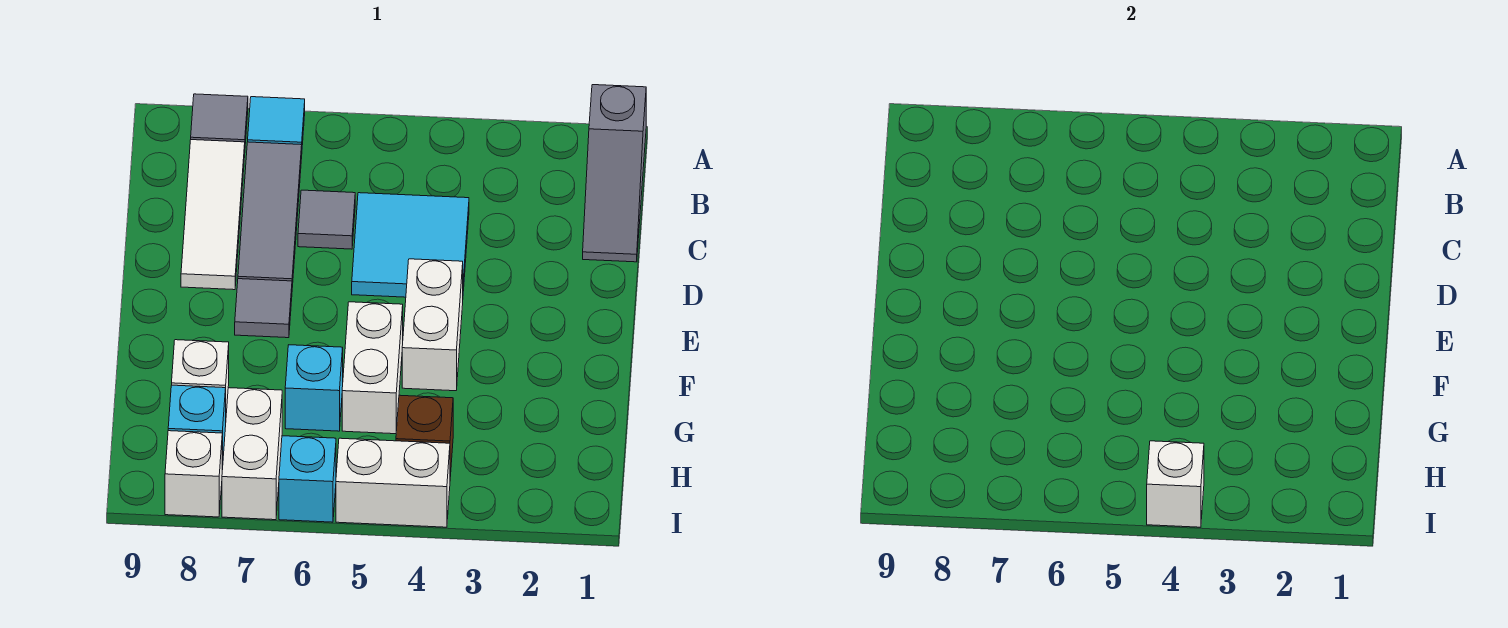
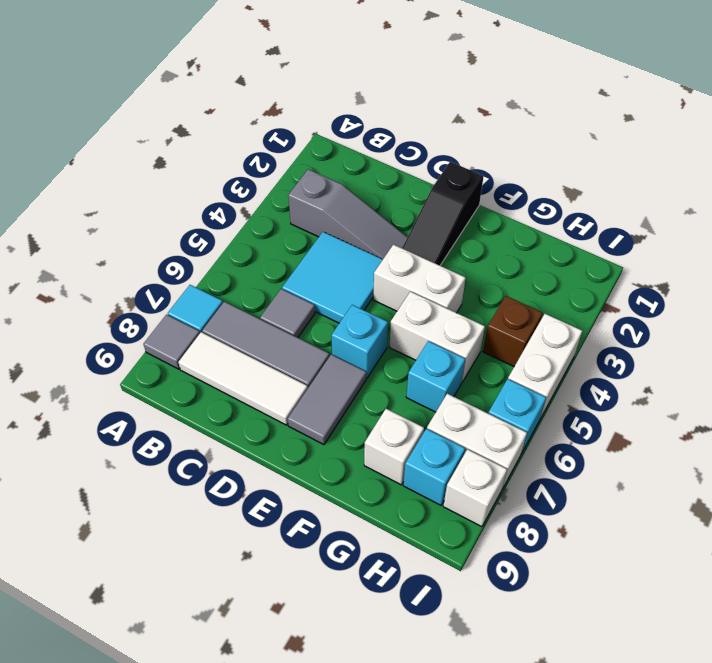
grey slope A1:C1 level 1 top A -> grey slope B3:D3 level 1 top B
none -> black slope E1:E3 level 1 top 1
none -> cyan brick E6 level 1
grey tile E7 level 1 -> grey tile E7:E8 level 1
white brick I4 level 2 -> none

